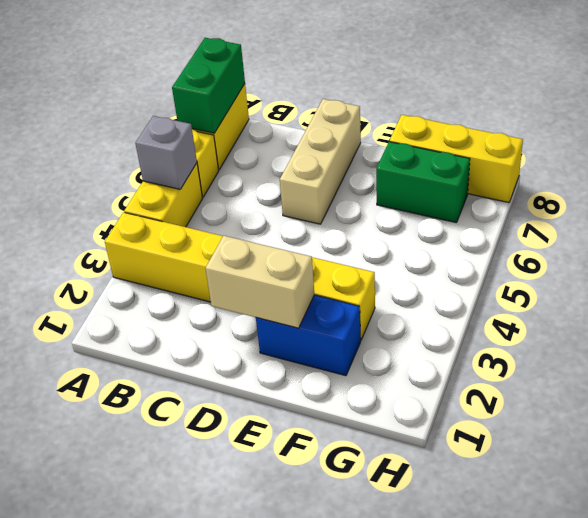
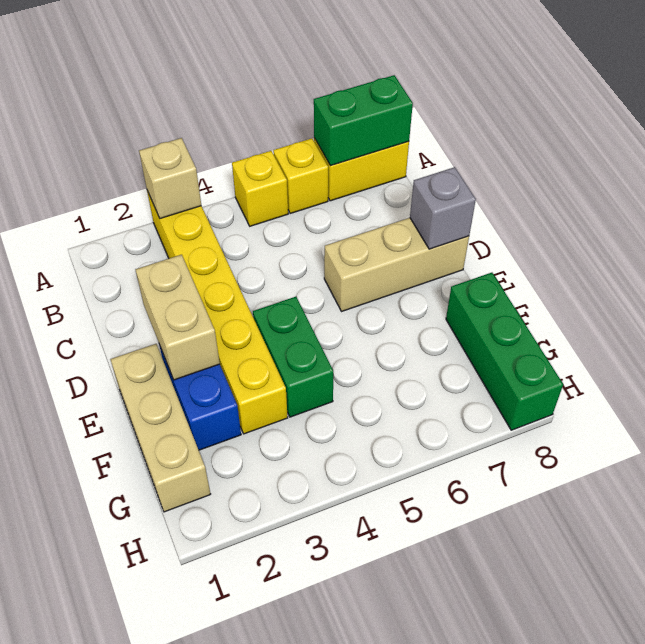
none -> tan brick A3 level 2
yellow brick A4:A5 level 1 -> yellow brick A5 level 1
grey brick A5 level 2 -> grey brick D8 level 2
none -> tan brick E1:G1 level 1
green brick F7:G7 level 1 -> green brick E4:F4 level 1
yellow brick F8:H8 level 1 -> green brick F8:H8 level 1

